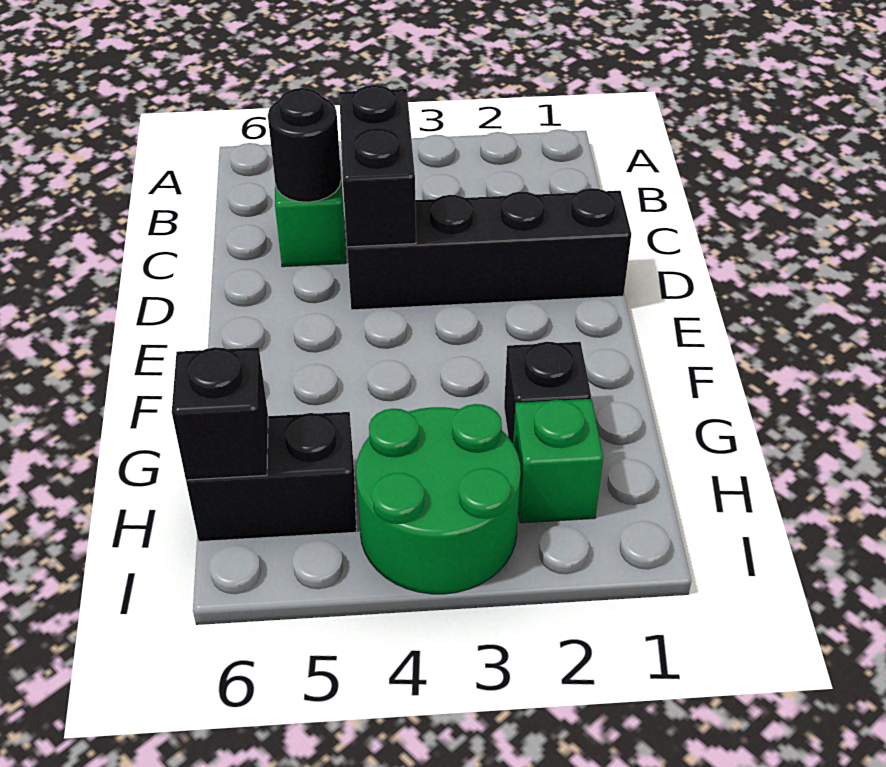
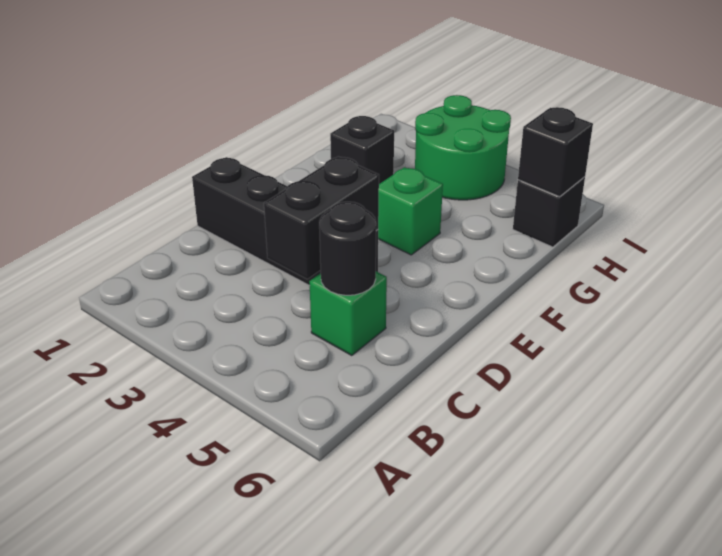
green brick H2 level 1 -> green brick F4 level 1
black brick H5:H6 level 1 -> black brick H6 level 1

